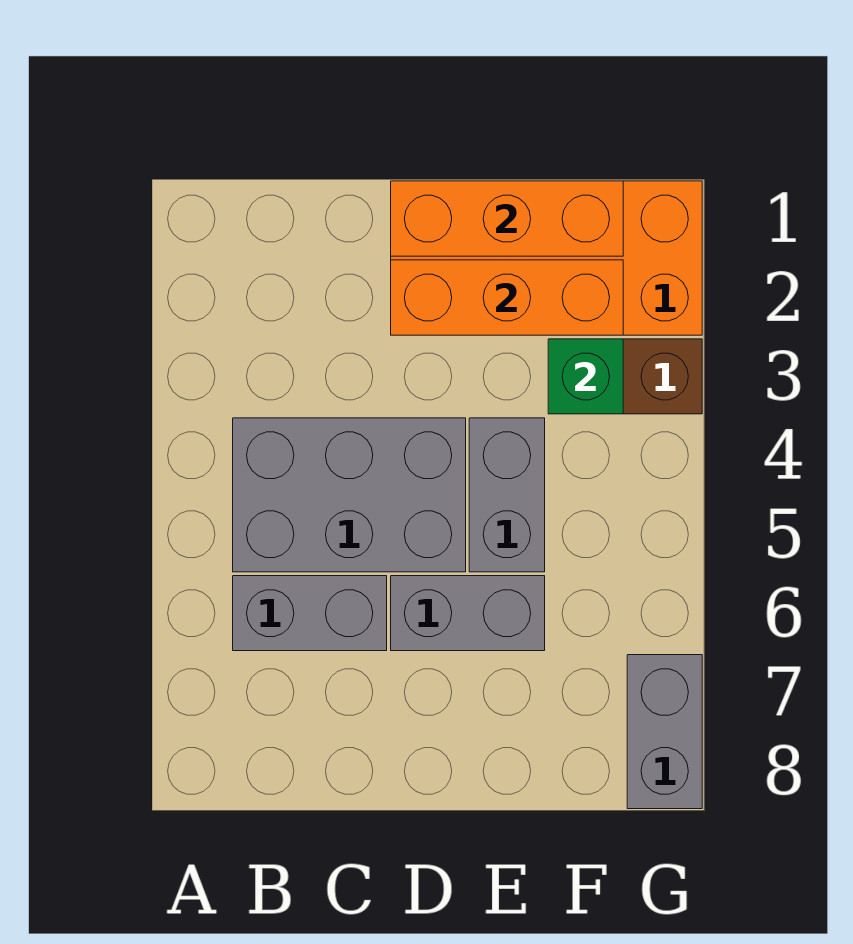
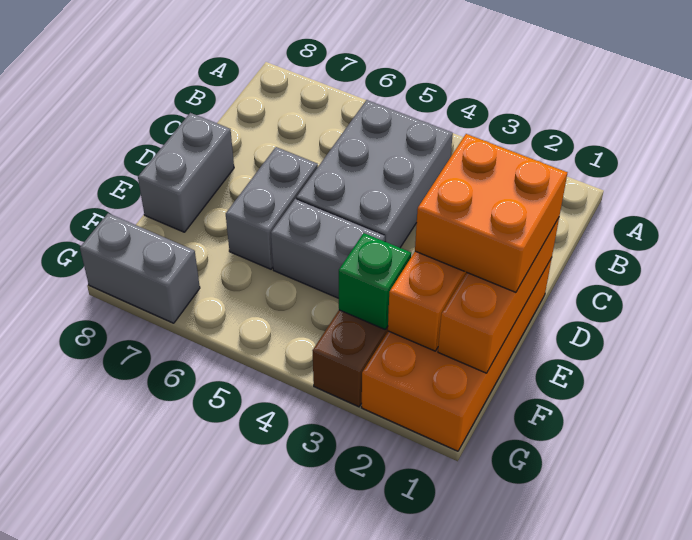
grey brick B6:C6 level 1 -> grey brick D8:E8 level 1
none -> orange brick D1:E2 level 3

